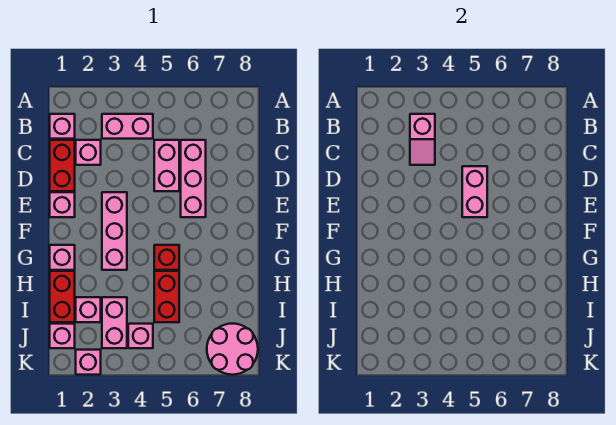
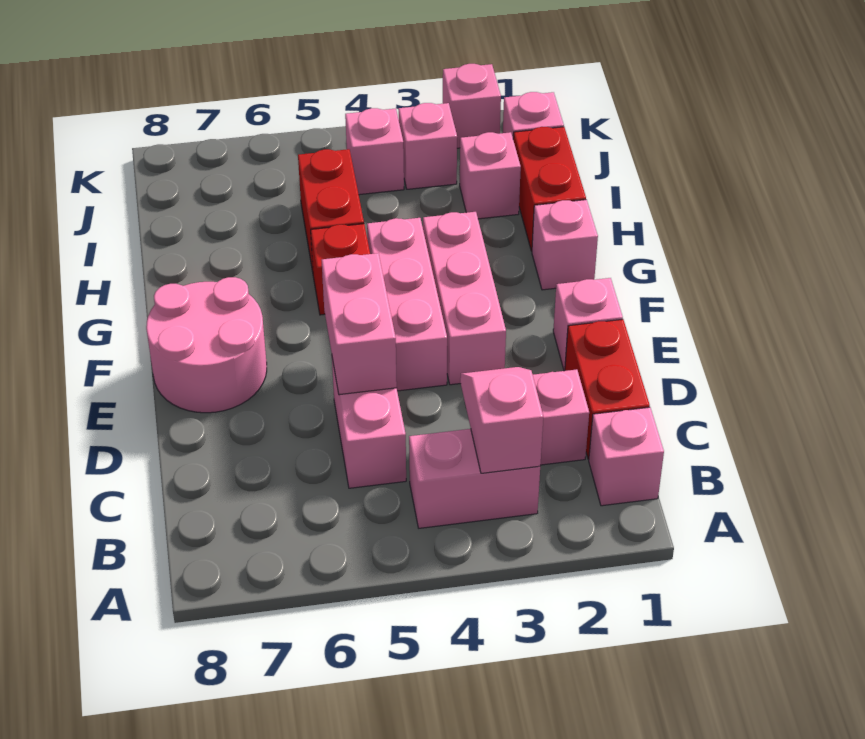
pink brick C6:E6 level 1 -> pink brick E4:G4 level 1
pink brick I3:J3 level 1 -> pink brick J3 level 1
pink round brick J7:K8 level 1 -> pink round brick E7:F8 level 1

